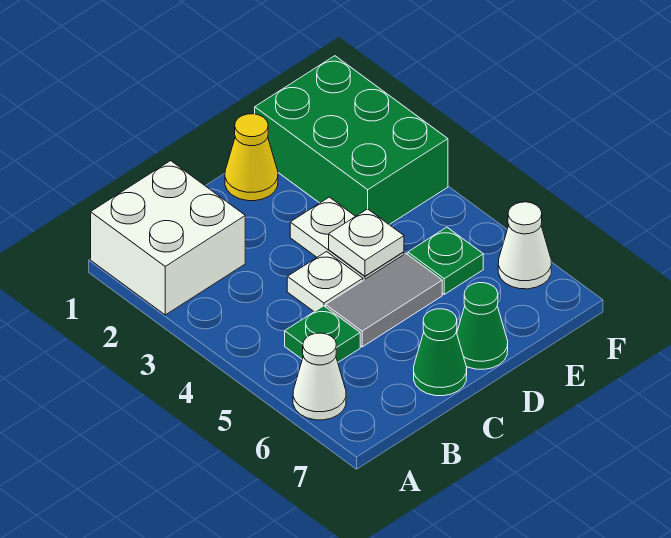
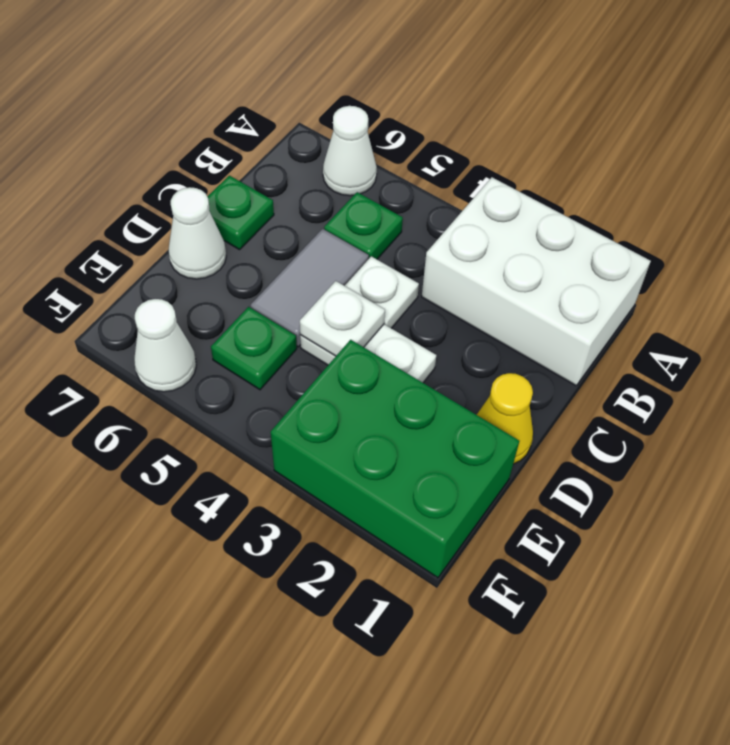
white brick A1:B2 level 1 -> white brick A1:B3 level 1
green cone C7 level 1 -> green plate C7 level 1
green cone D7 level 1 -> white cone D7 level 1

